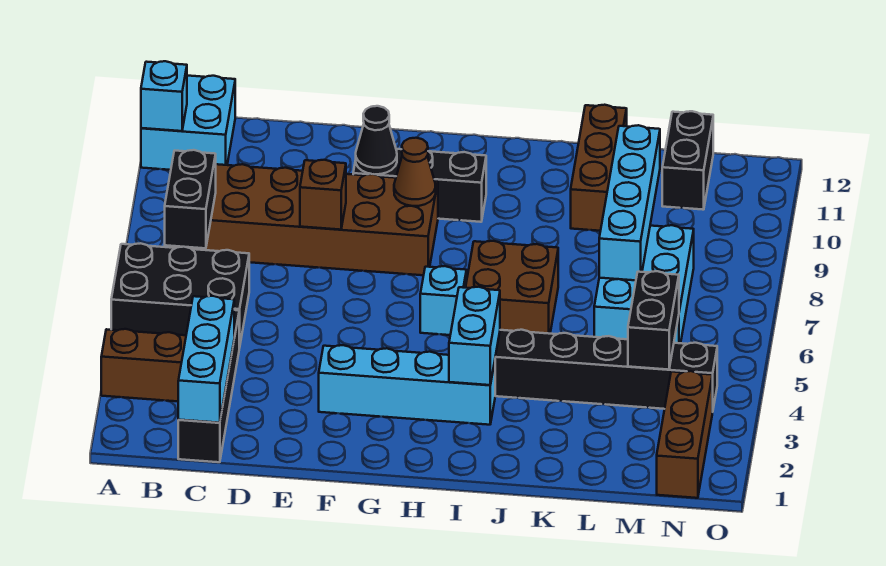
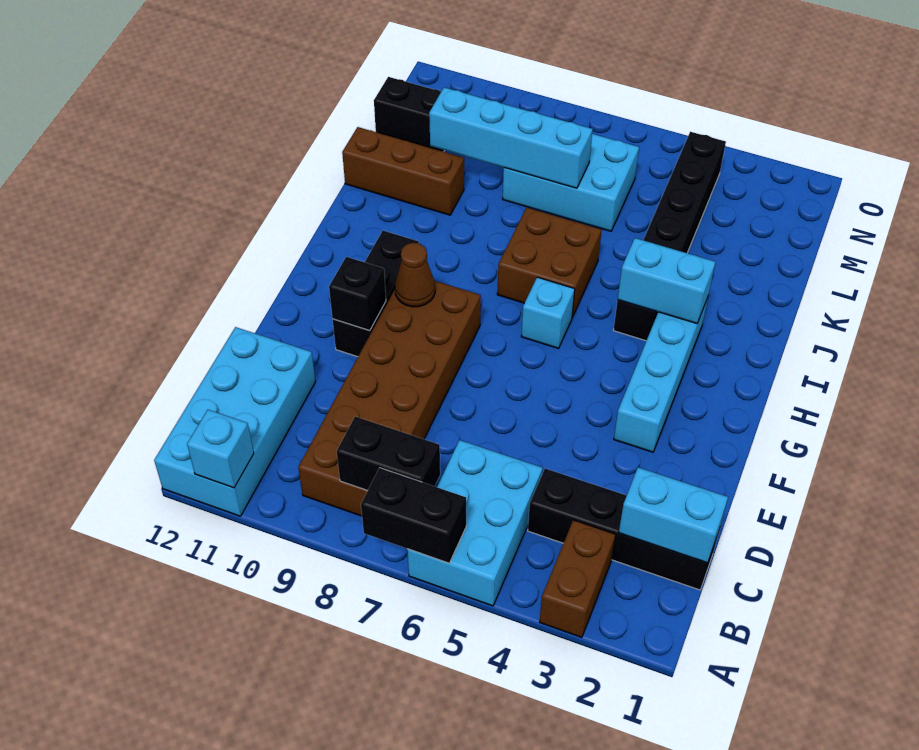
black brick A5:C6 level 1 -> cyan brick A5:C6 level 1
cyan brick A11:B12 level 1 -> cyan brick A11:D12 level 1
cyan brick C1:C3 level 2 -> cyan brick C1:C2 level 2
brown brick E8 level 2 -> none
black cone F10 level 2 -> black brick F10 level 2
black brick M4:M5 level 2 -> black brick A6:A7 level 2
brown brick N1:N3 level 1 -> none

